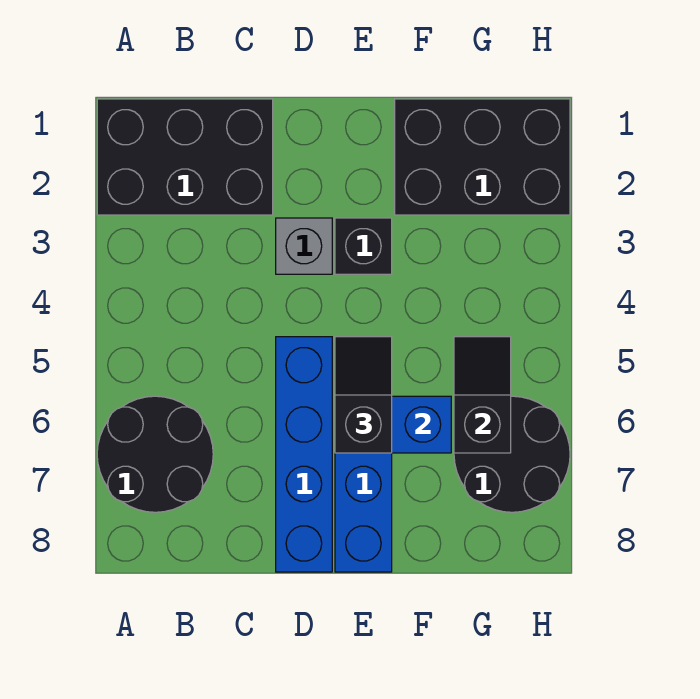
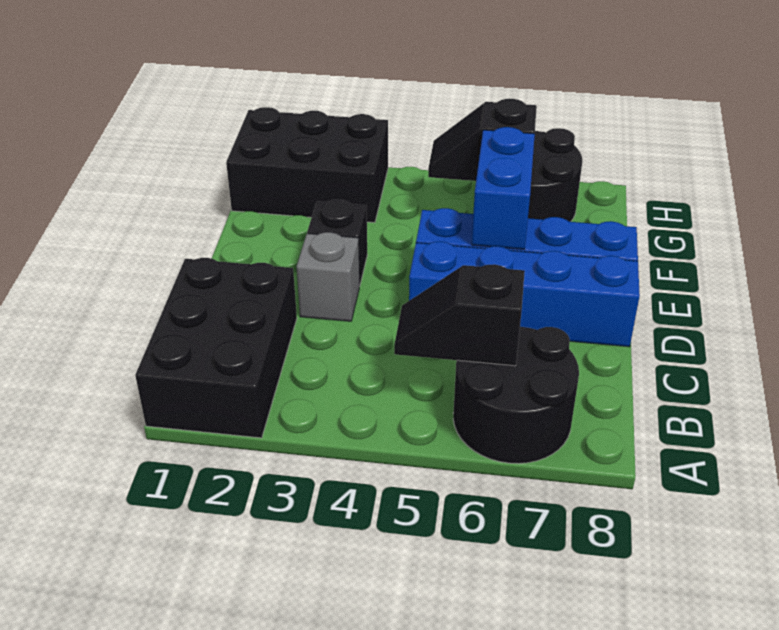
black slope E5:E6 level 3 top 6 -> black slope B5:B6 level 2 top 6
black brick F1:H2 level 1 -> black brick G1:H3 level 1

